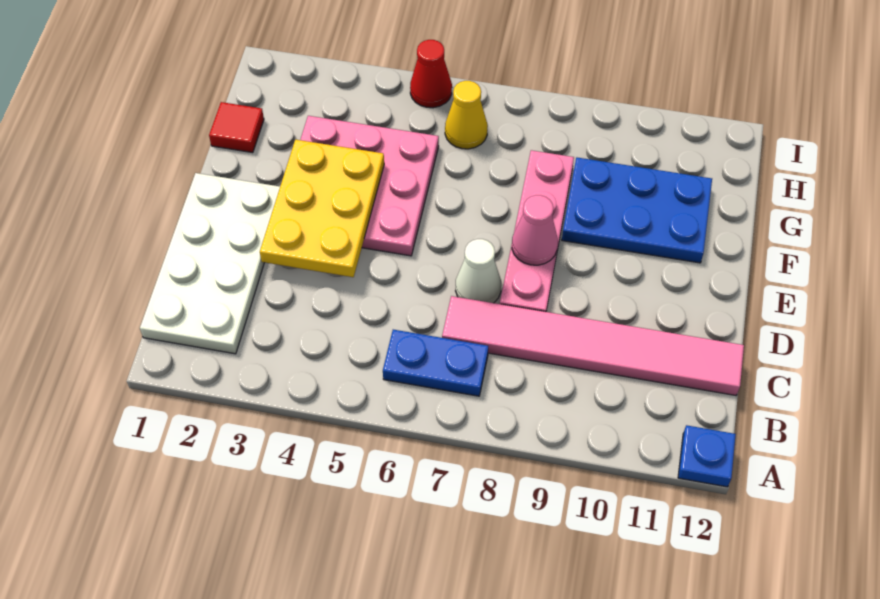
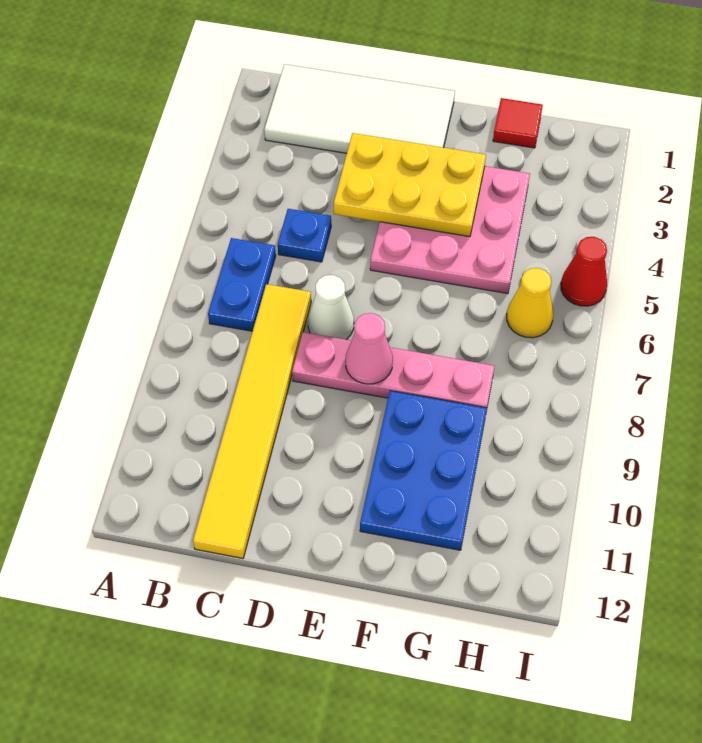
blue plate A12 level 1 -> blue plate C5 level 1
white plate B1:E2 level 1 -> white tile B1:E2 level 1
pink tile C7:C12 level 1 -> yellow tile C7:C12 level 1

